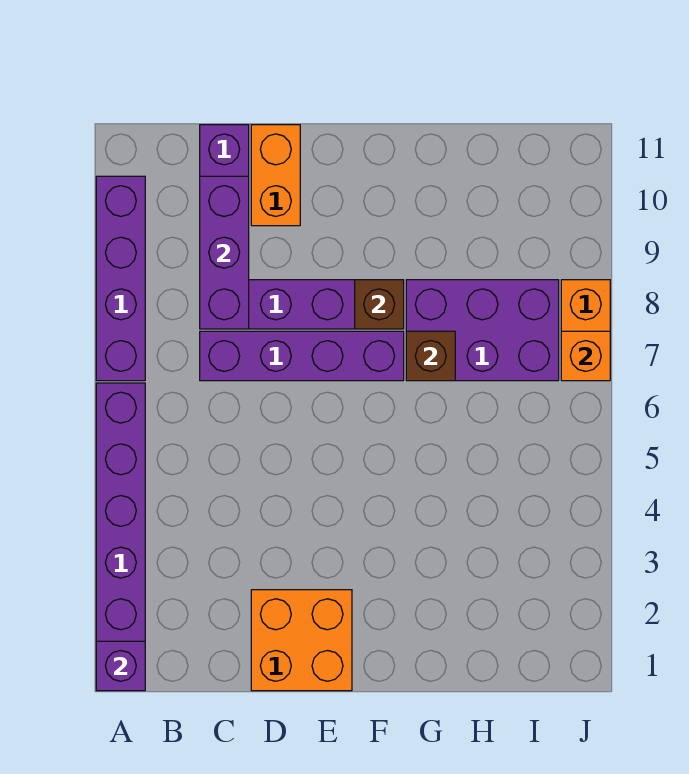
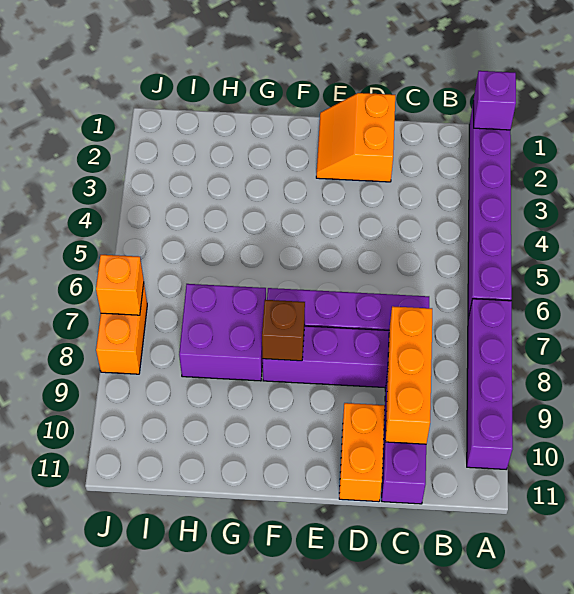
purple brick C8:C10 level 2 -> orange brick C8:C10 level 2
orange brick D1:E2 level 1 -> orange slope D1:E2 level 1 top D
purple brick G7:I8 level 1 -> purple brick G7:H8 level 1
brown brick G7 level 2 -> none

